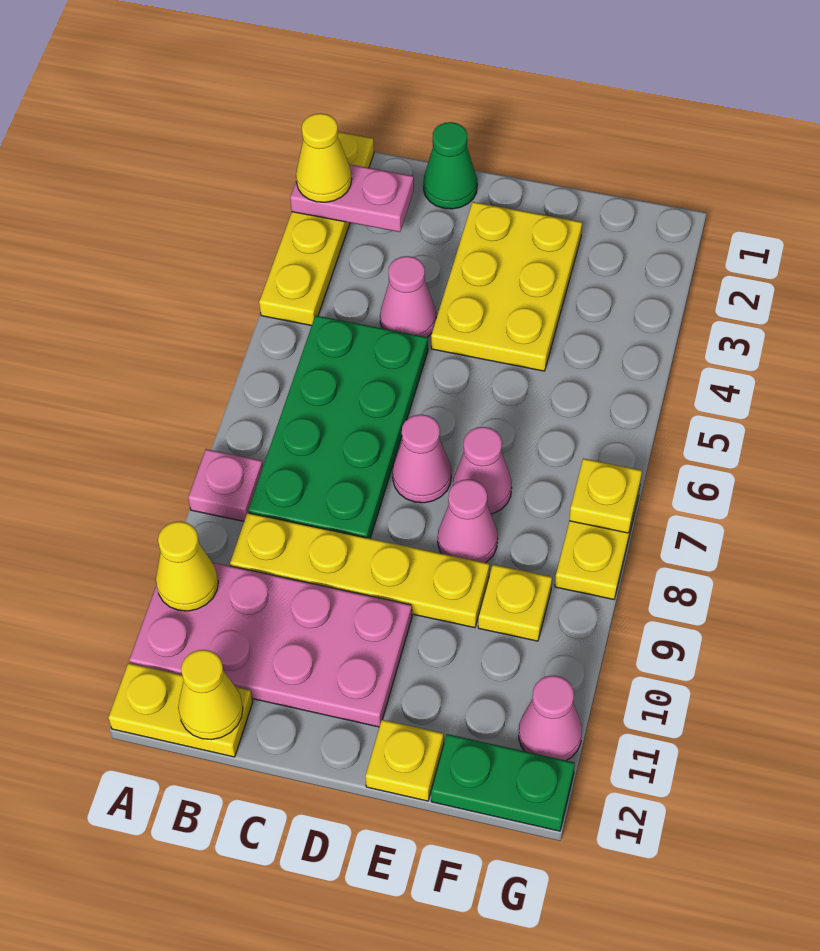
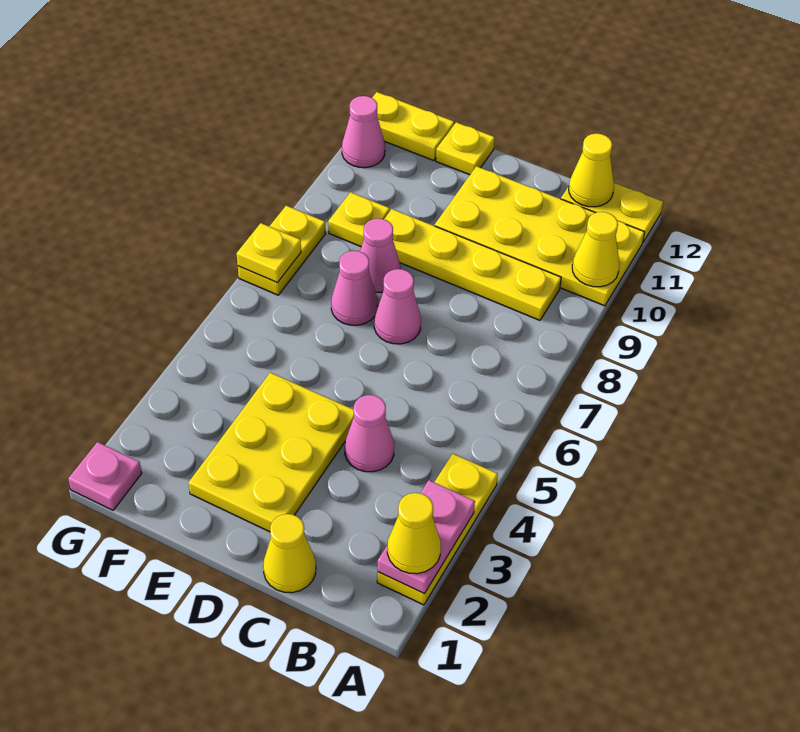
yellow plate A1:A4 level 1 -> yellow plate A2:A4 level 1
pink plate A2:B2 level 2 -> pink plate A2:A3 level 2
pink plate A8 level 1 -> pink plate G1 level 1
pink plate A10:D11 level 1 -> yellow plate A10:D11 level 1
green plate B5:C8 level 1 -> none
green cone C1 level 1 -> yellow cone C1 level 1
green plate F12:G12 level 1 -> yellow plate F12:G12 level 1

